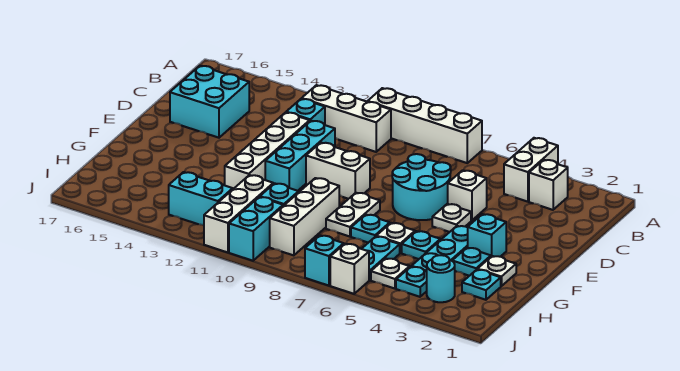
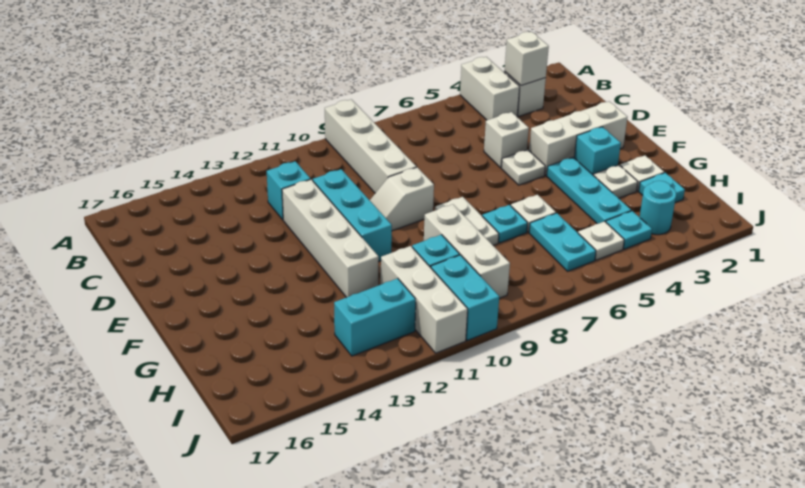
white brick A7:A10 level 1 -> white brick A9:D9 level 1
white brick B10:B12 level 1 -> white brick E2:E4 level 1
cyan brick C15:D16 level 1 -> none
cyan round brick D6:E7 level 1 -> none
white brick E9:E10 level 1 -> white slope E9:E10 level 1 top 9
cyan plate G3 level 1 -> white plate G3 level 1
cyan plate G5 level 1 -> none
white brick J6 level 1 -> white brick B3 level 2
cyan brick J7 level 1 -> none

